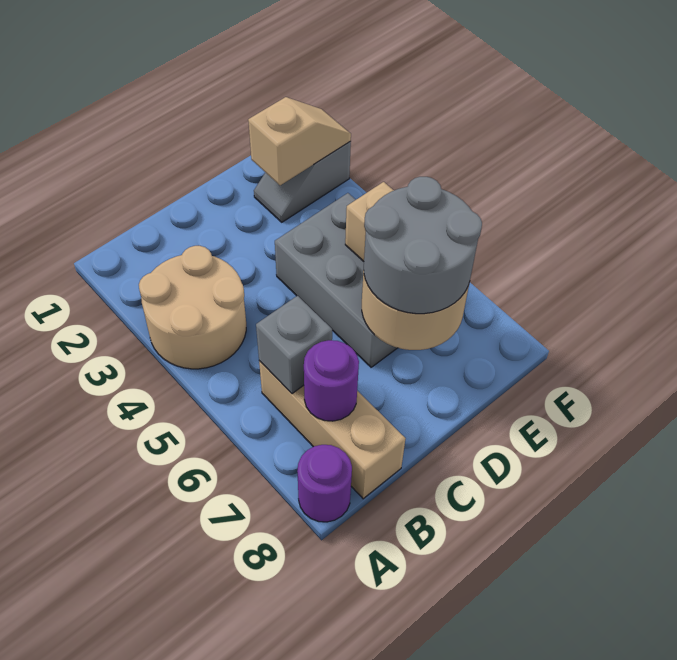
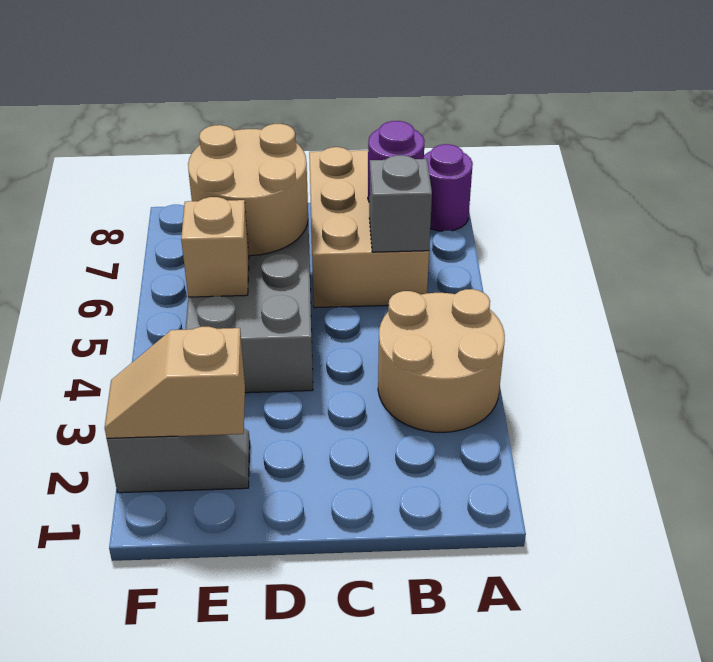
tan brick B6:B8 level 1 -> tan brick B6:C8 level 1
grey round brick D6:E7 level 3 -> none

